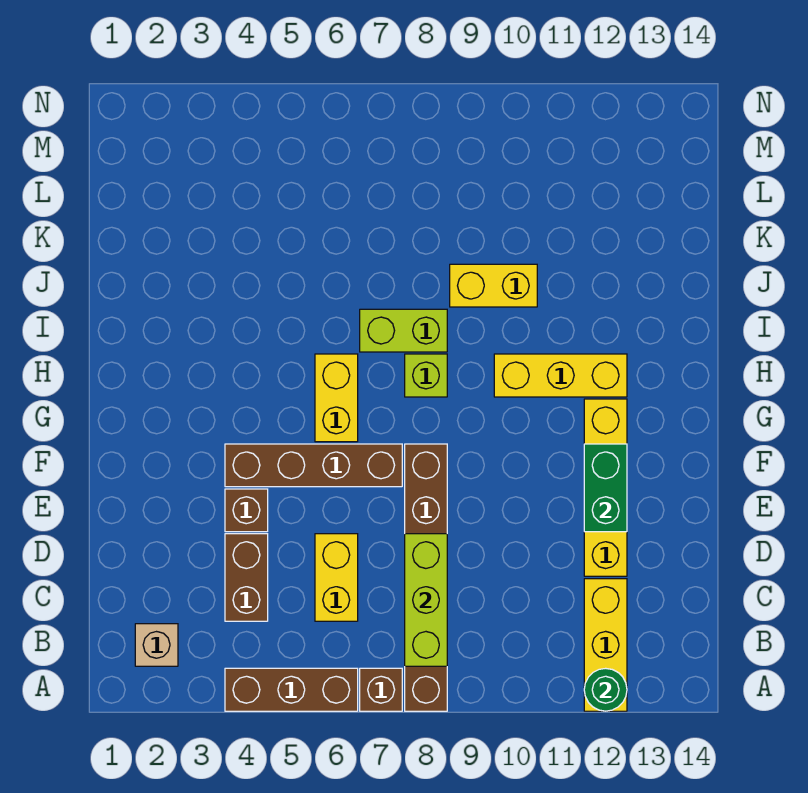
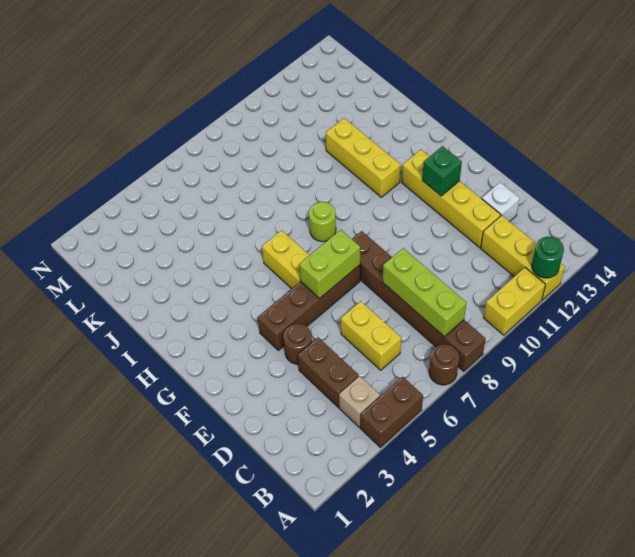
brown brick A4:A6 level 1 -> brown brick A4:A5 level 1
brown brick A7 level 1 -> brown round brick A7 level 1
tan brick B2 level 1 -> tan brick B4 level 1
none -> white brick D13 level 1
brown brick E4 level 1 -> brown round brick E4 level 1
green brick E12:F12 level 2 -> green brick F12 level 2
lime brick H8 level 1 -> lime round brick H8 level 1
yellow brick H10:H12 level 1 -> yellow brick H11:J11 level 1
lime brick I7:I8 level 1 -> lime brick F6:F7 level 2
yellow brick J9:J10 level 1 -> yellow brick A10:A11 level 1

